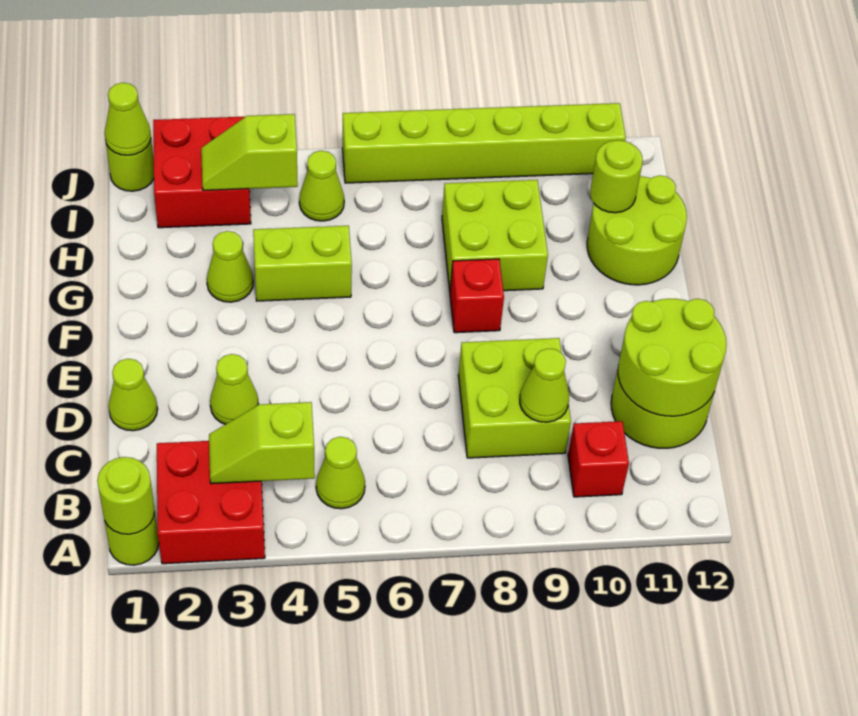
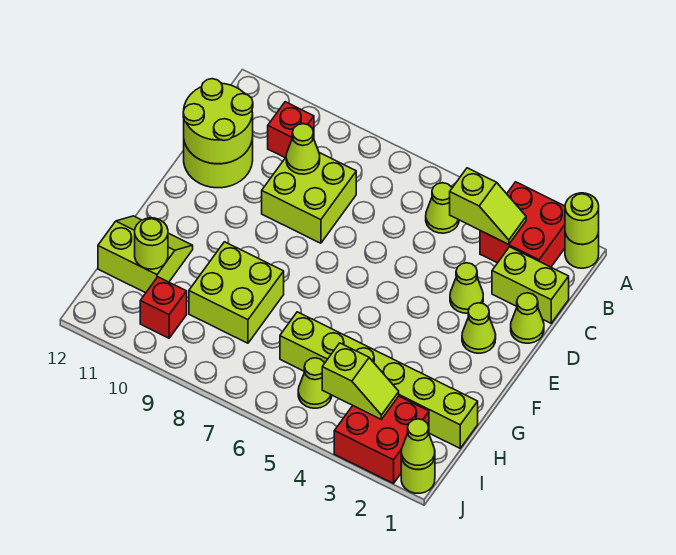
red brick F8 level 1 -> red brick I10 level 1
lime cone G3 level 1 -> lime cone E2 level 1
lime brick G4:G5 level 1 -> lime brick C1:C2 level 1
lime round brick G11:H12 level 1 -> lime slope G11:H12 level 1 top H
lime brick J6:J11 level 1 -> lime brick H1:H6 level 1

